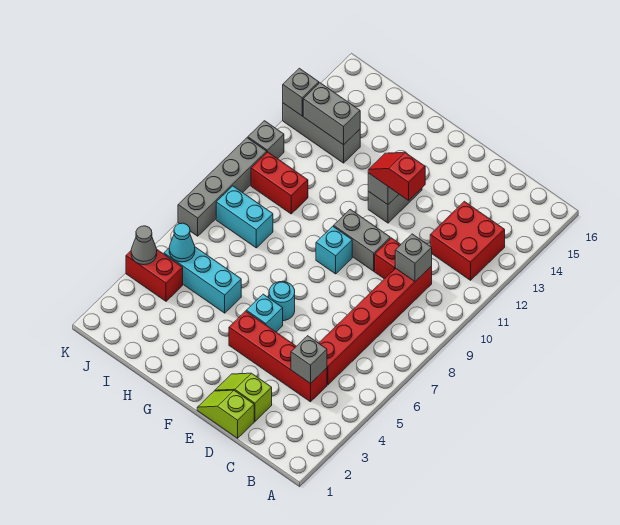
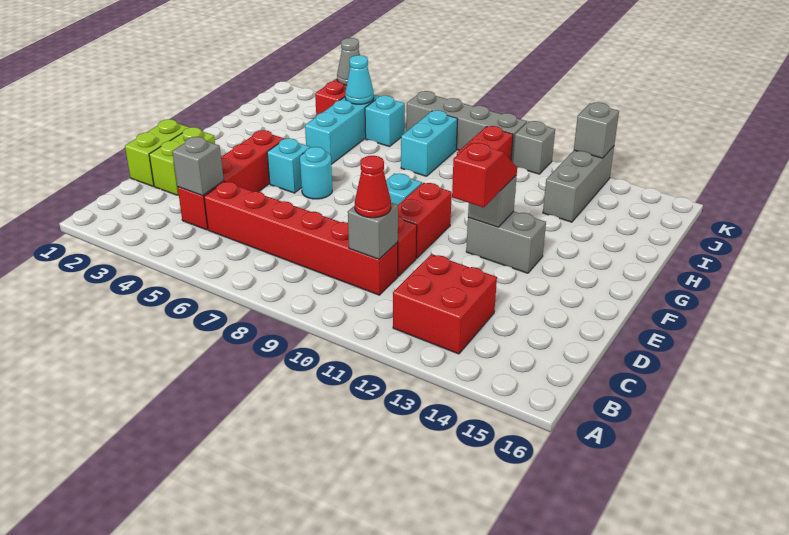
none -> red cone C10 level 3
lime slope D1:E1 level 1 top D -> lime brick D1:E1 level 1
lime slope D2:E2 level 1 top D -> lime brick D2:E2 level 1
grey brick E10:F10 level 1 -> red brick E10:F10 level 1
grey brick I13:J13 level 2 -> none
none -> cyan brick J6 level 1

